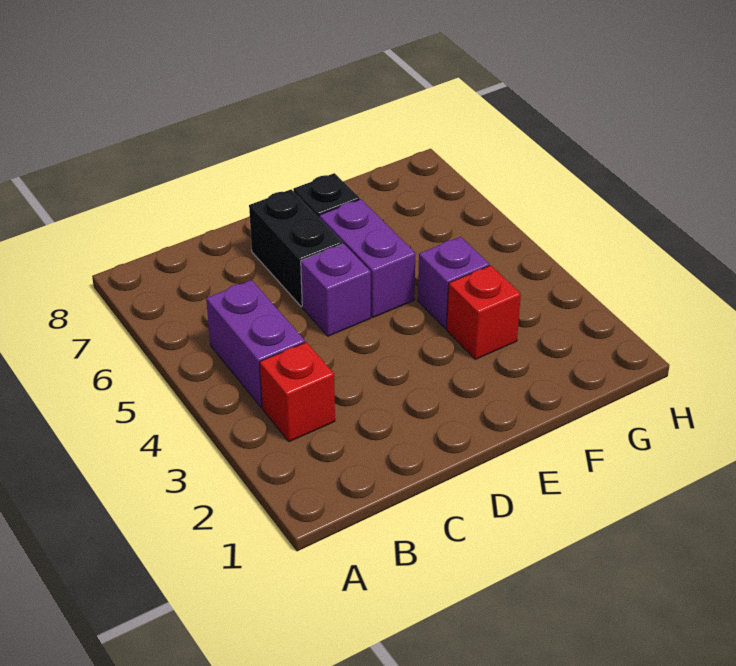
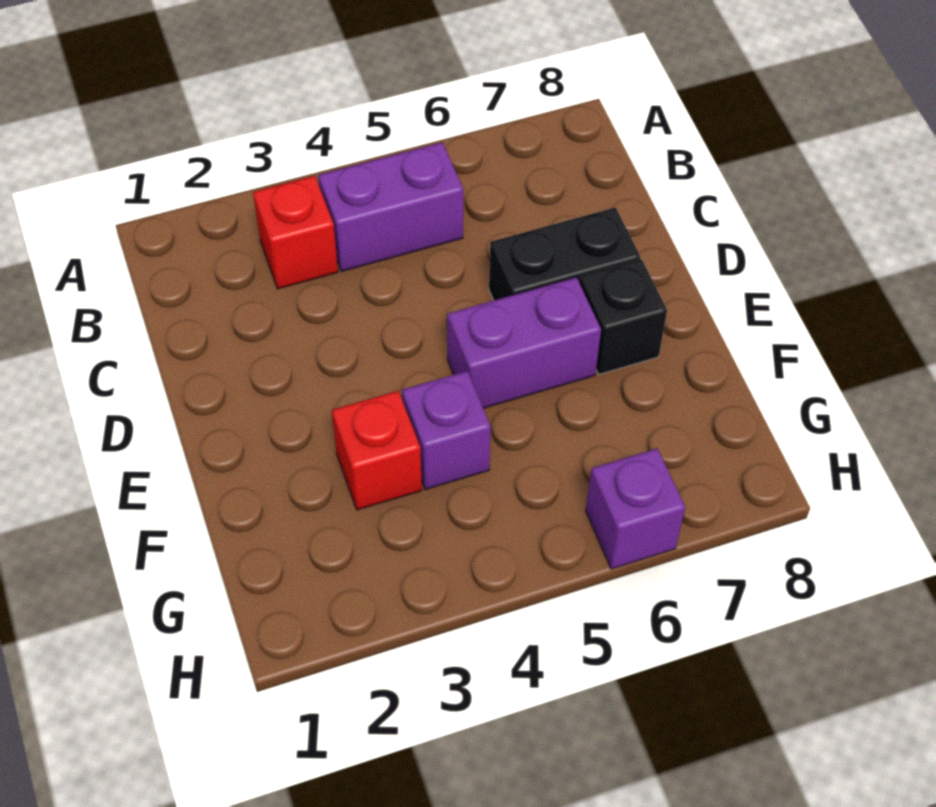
purple brick D5 level 1 -> purple brick H6 level 1

